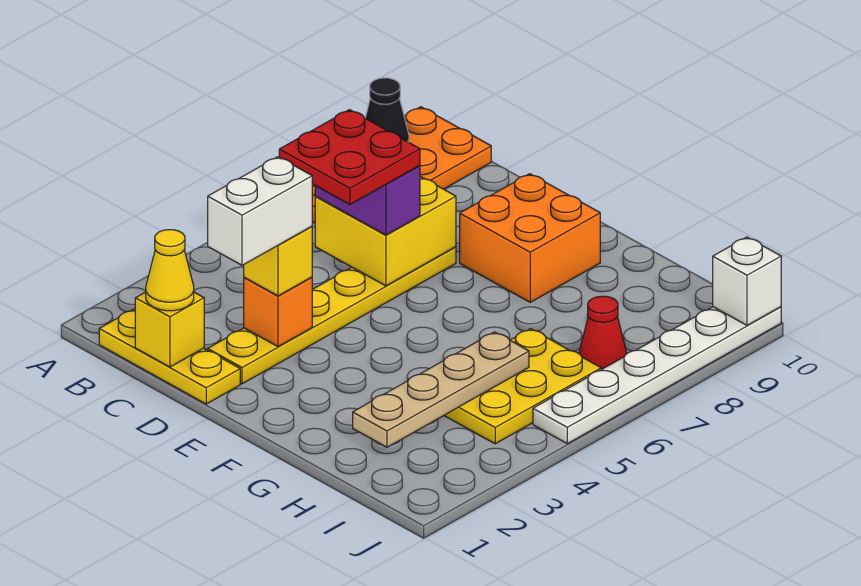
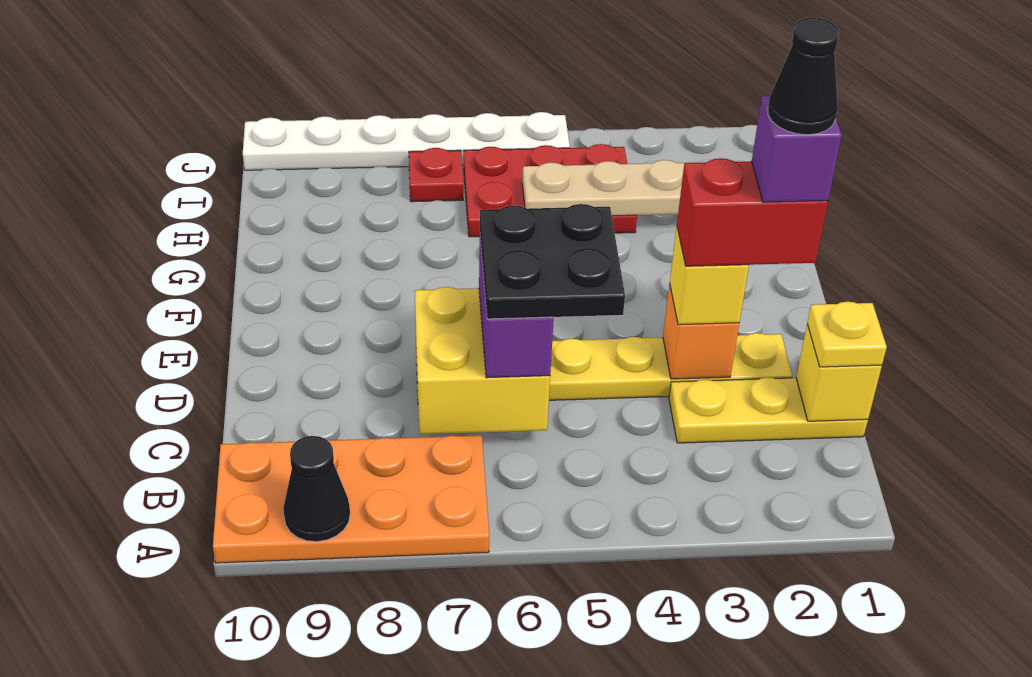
yellow plate B1:D1 level 1 -> yellow plate C1:C3 level 1
yellow cone C1 level 3 -> yellow plate C1 level 3
red plate C5:D6 level 4 -> black plate C5:D6 level 4
white brick D2:D3 level 4 -> red brick D2:D3 level 4
none -> purple brick D2 level 5
none -> black cone D2 level 6
orange brick E8:F9 level 1 -> none
yellow plate H4:I6 level 1 -> red plate H4:I6 level 1
red cone I7 level 1 -> red plate I7 level 1
white brick J10 level 2 -> none

